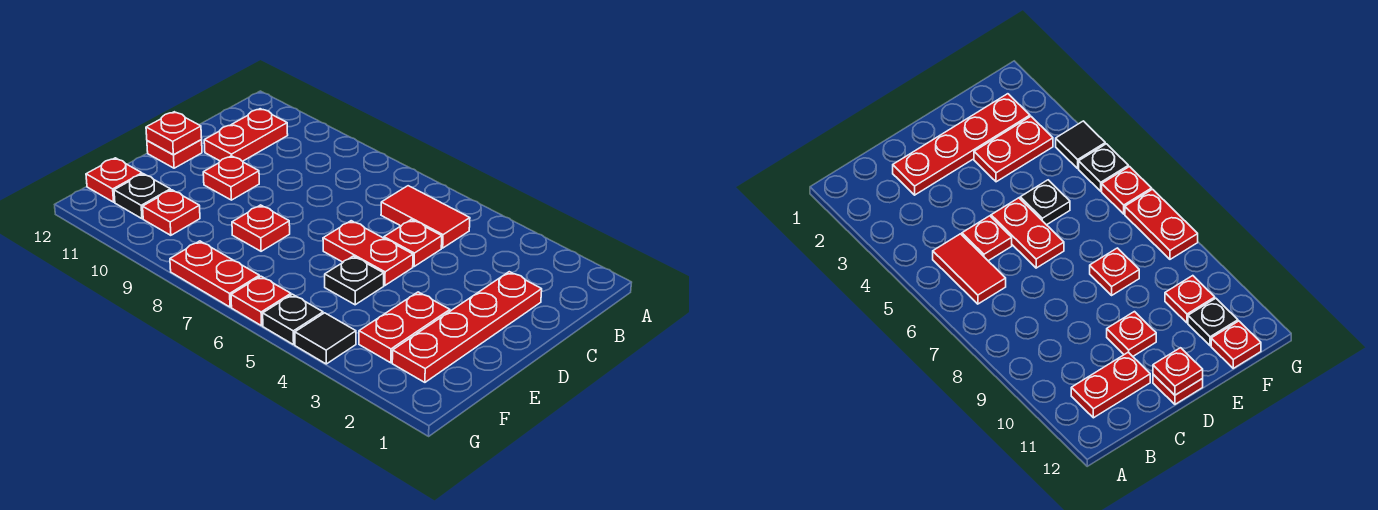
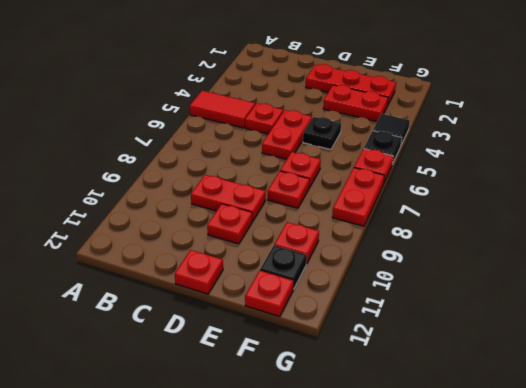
red tile B5:B6 level 1 -> red tile A5:B5 level 1
red plate B11:C11 level 1 -> red plate C9:D9 level 1
red plate C2:F2 level 1 -> red plate D2:F2 level 1
red plate D12 level 2 -> red plate E7 level 1

